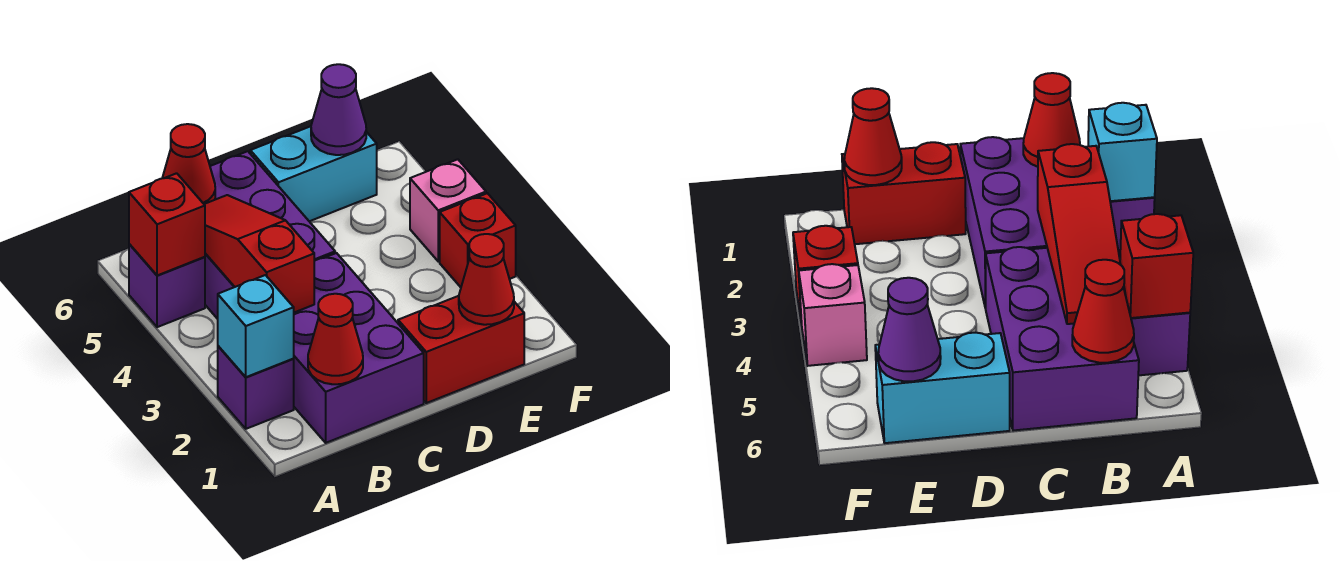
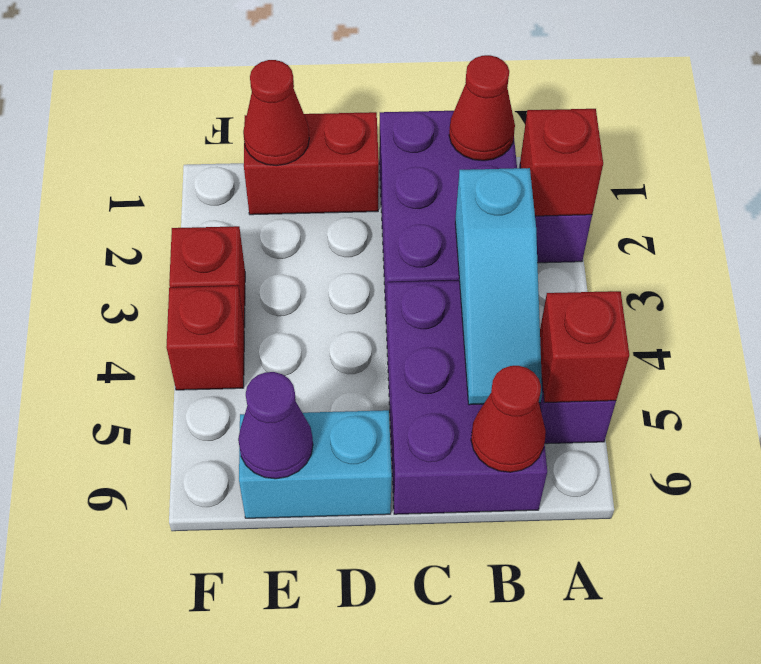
cyan brick A2 level 2 -> red brick A2 level 2
red slope B3:B5 level 2 top 3 -> cyan slope B3:B5 level 2 top 3
pink brick F4 level 1 -> red brick F4 level 1

